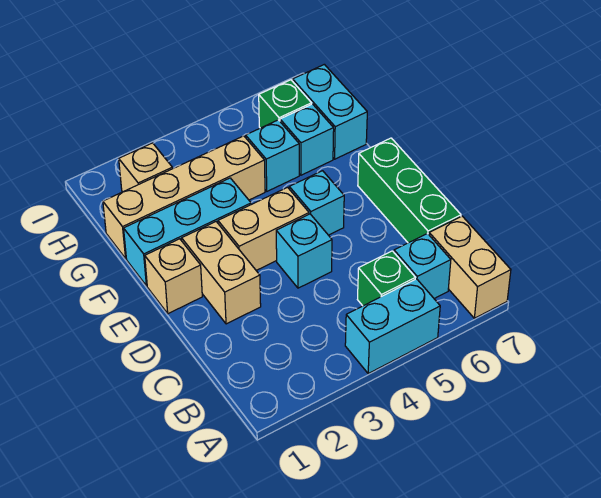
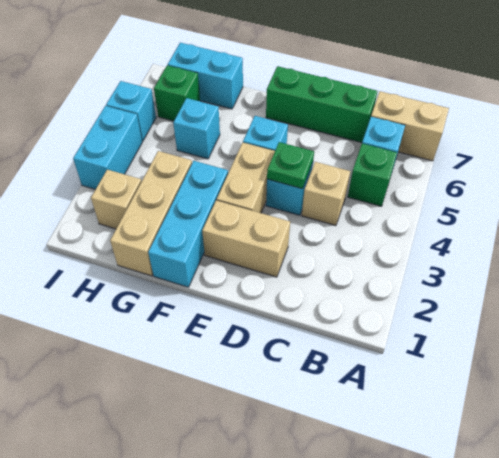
cyan brick A4:A5 level 1 -> cyan brick I3:I4 level 1
none -> green plate D4 level 2
tan brick E1 level 1 -> tan brick C4 level 1
tan brick G1:G4 level 1 -> tan brick G1:G3 level 1
cyan brick G6 level 1 -> cyan brick I5 level 1

